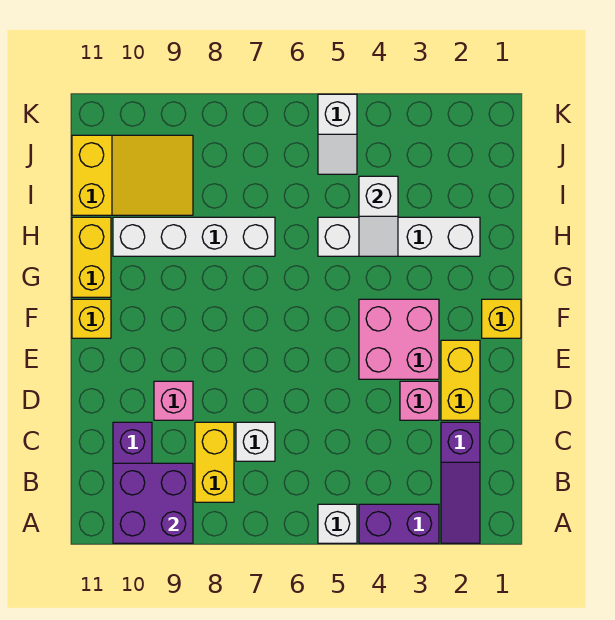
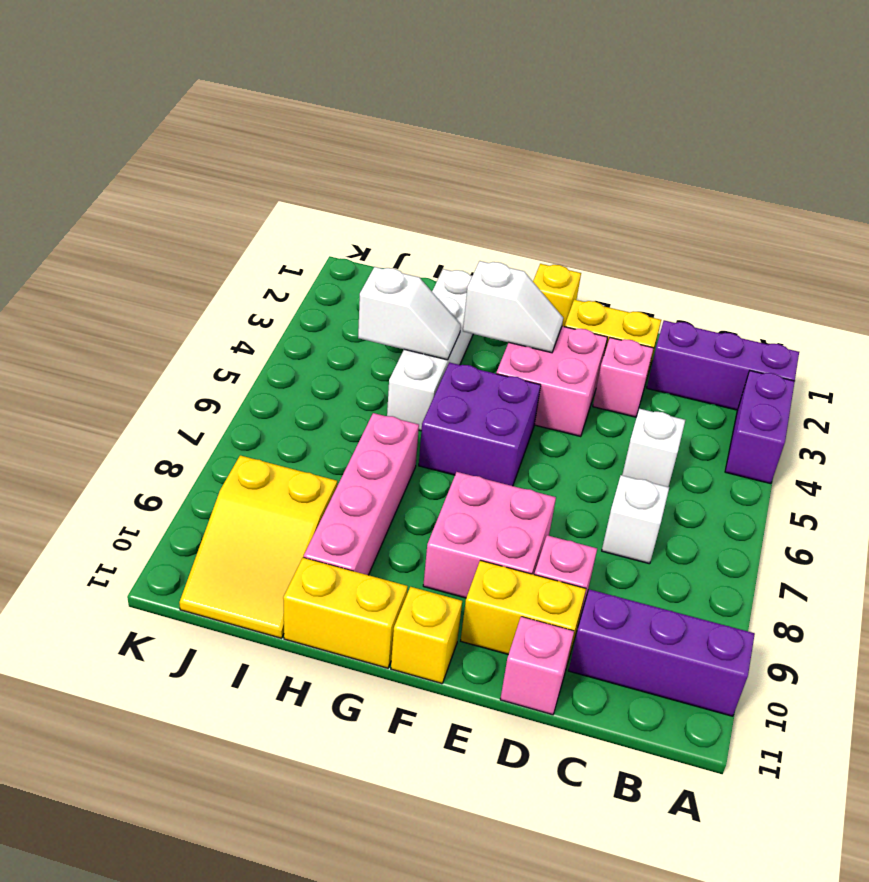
purple slope A2:C2 level 1 top C -> purple brick A2:C2 level 1
white brick A5 level 1 -> white brick C5 level 1
purple brick A9:B10 level 2 -> purple brick F5:G6 level 1
yellow brick B8:C8 level 1 -> yellow brick D10:E10 level 1
none -> pink brick D11 level 1
none -> pink brick E8:F9 level 1
white brick H7:H10 level 1 -> pink brick H7:H10 level 1
yellow slope I9:J11 level 1 top 11 -> yellow slope I9:J11 level 1 top 9
white slope J5:K5 level 1 top K -> white slope F3:G3 level 2 top G

